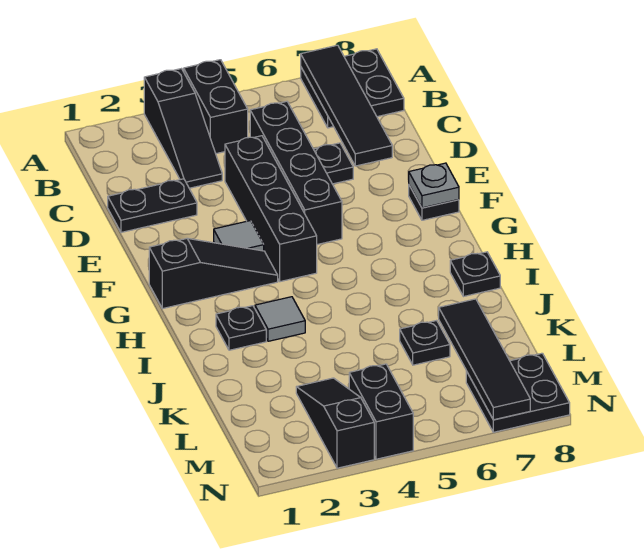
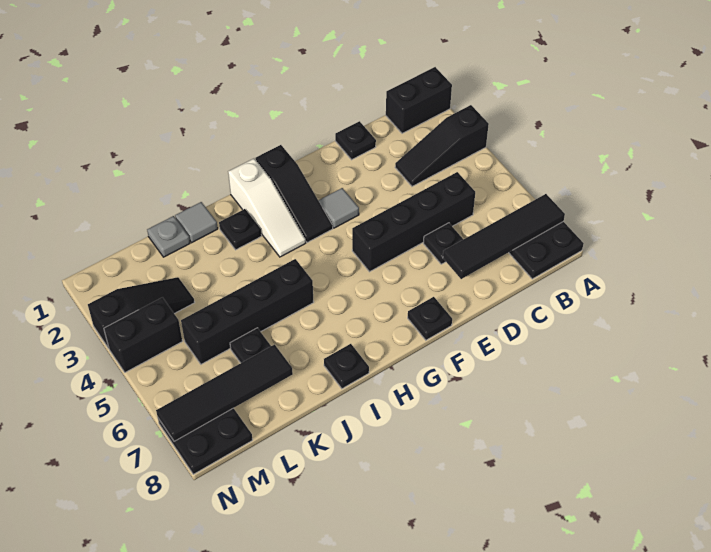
black brick A4:B4 level 1 -> black brick A1:B1 level 1
black plate D1:D2 level 1 -> black plate D1 level 1
black brick D4:G4 level 1 -> black brick I5:L5 level 1
grey plate F8 level 2 -> grey plate K1 level 1
none -> white slope H1:H3 level 1 top 1
grey tile I3 level 1 -> grey tile J1 level 1

